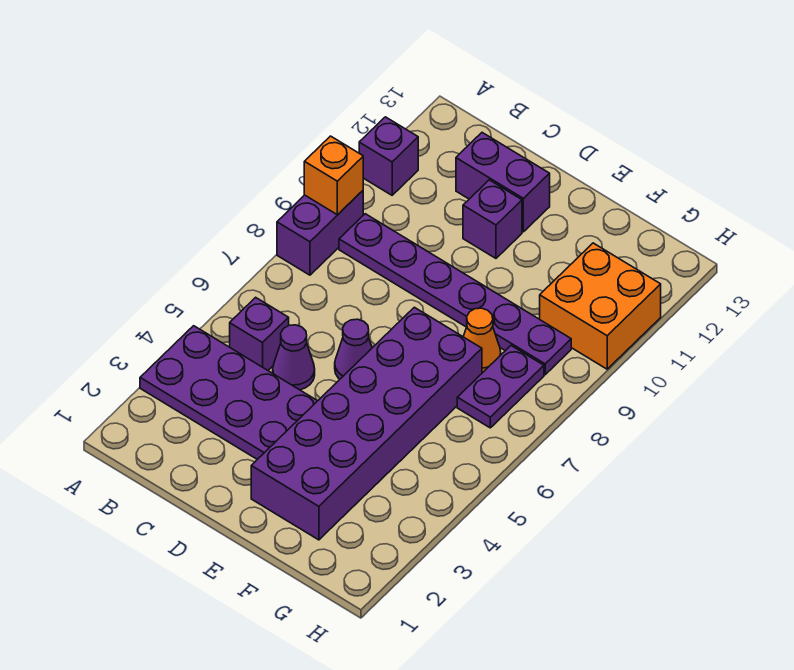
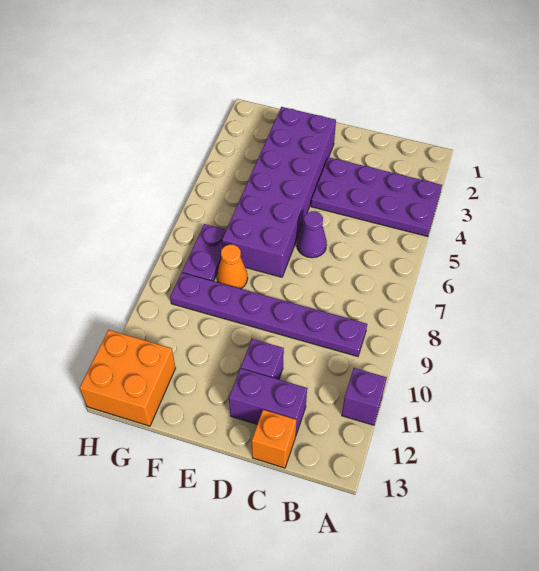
purple brick A8:A9 level 1 -> none
orange brick A9 level 2 -> orange brick C13 level 1
purple brick B5 level 1 -> none
purple cone C5 level 1 -> none
orange brick G10:H11 level 1 -> orange brick G12:H13 level 1

